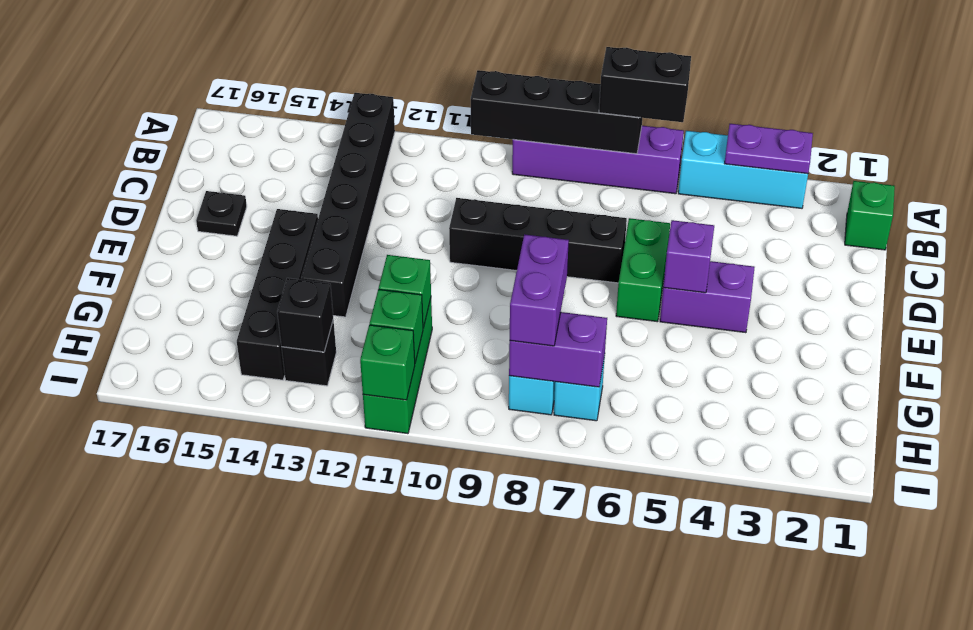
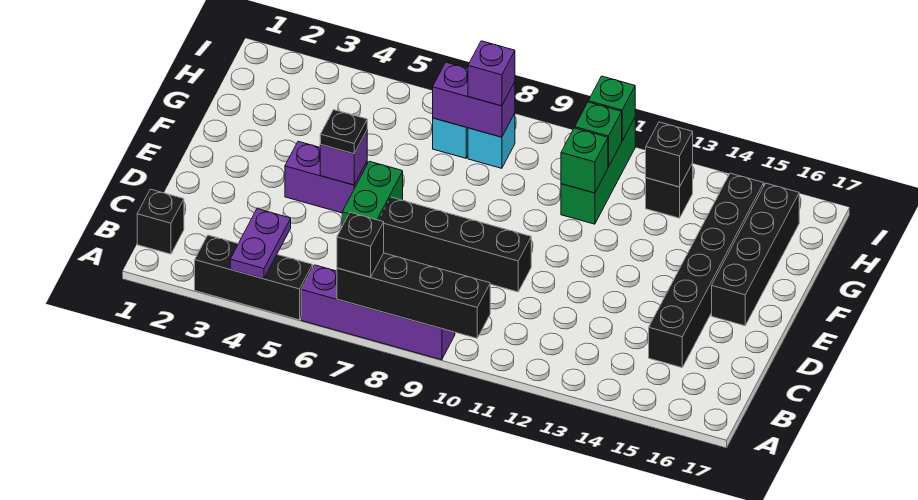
cyan brick A3:A5 level 1 -> black brick A3:A5 level 1
purple plate A3:A4 level 2 -> purple plate A4:B4 level 2
black brick A6:A7 level 3 -> black brick A7 level 3
black brick A13:F13 level 1 -> black brick C15:H15 level 1
green brick B1 level 1 -> black brick B1 level 1
black plate D16 level 1 -> black plate E5 level 3
black brick E14:H14 level 1 -> black brick E16:H16 level 1
purple brick G8:H8 level 3 -> purple brick H8 level 3

